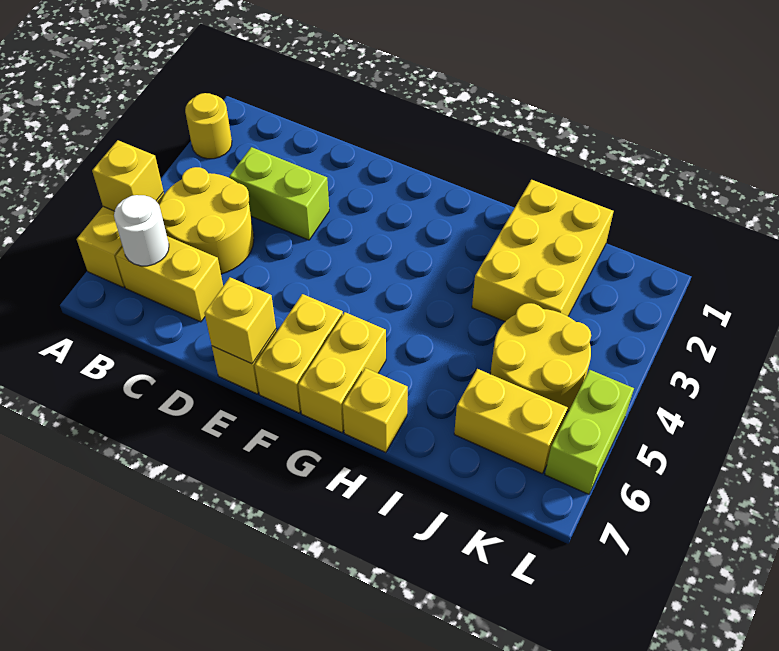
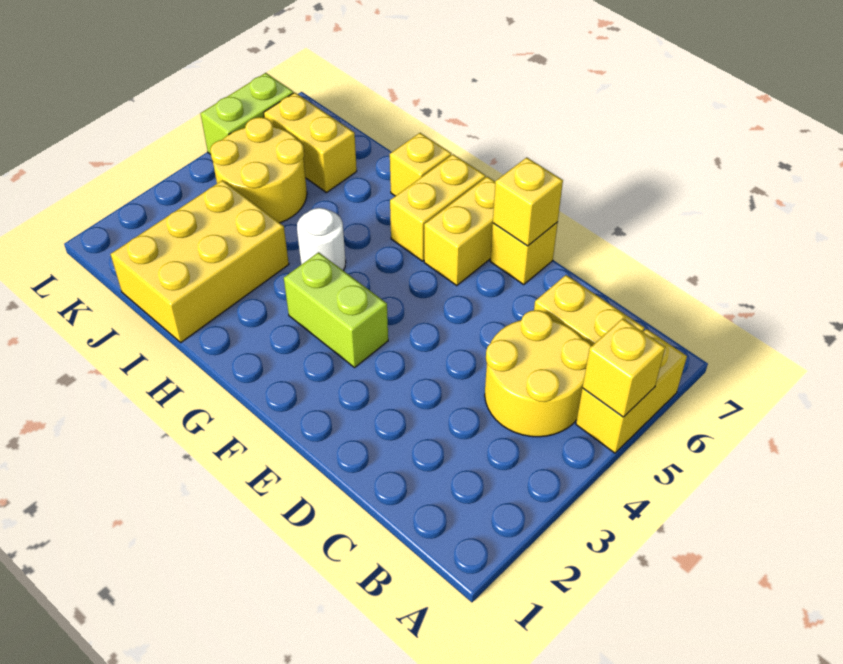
yellow round brick A2 level 1 -> none
white round brick B6 level 2 -> white round brick H4 level 1
lime brick C3:D3 level 1 -> lime brick F3:G3 level 1

